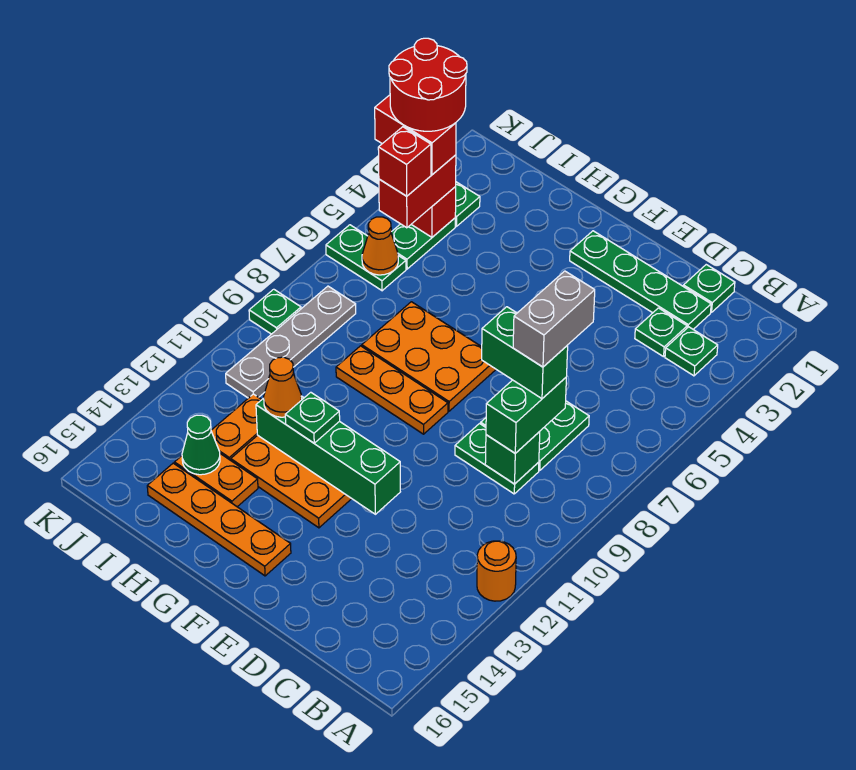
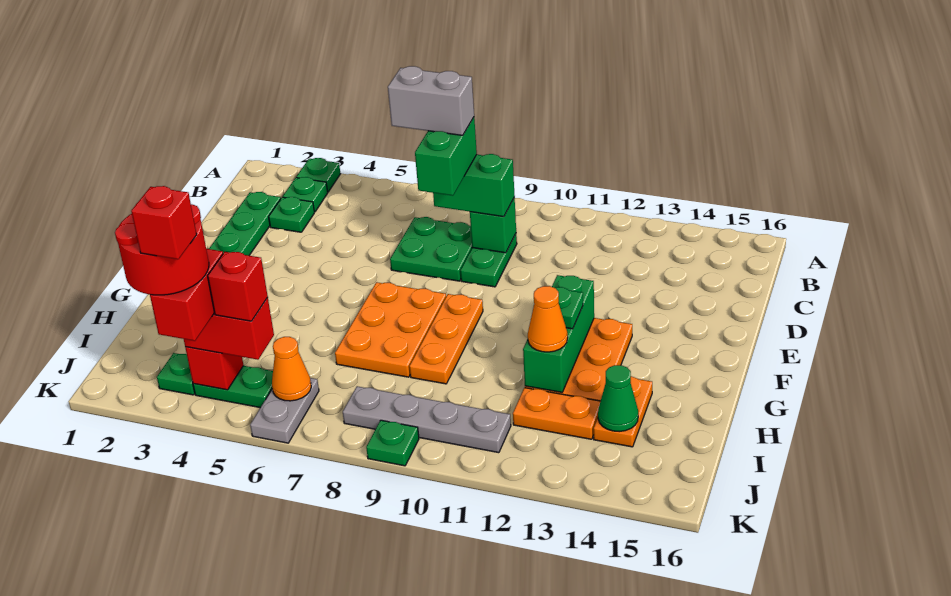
orange round brick A12 level 1 -> none
green plate C1 level 1 -> green plate A3 level 1
green brick E12:H12 level 2 -> green brick F12:H12 level 2
orange plate F15:I15 level 1 -> none
green plate J6:K6 level 1 -> grey plate J6:K6 level 1
none -> red brick K4 level 6

